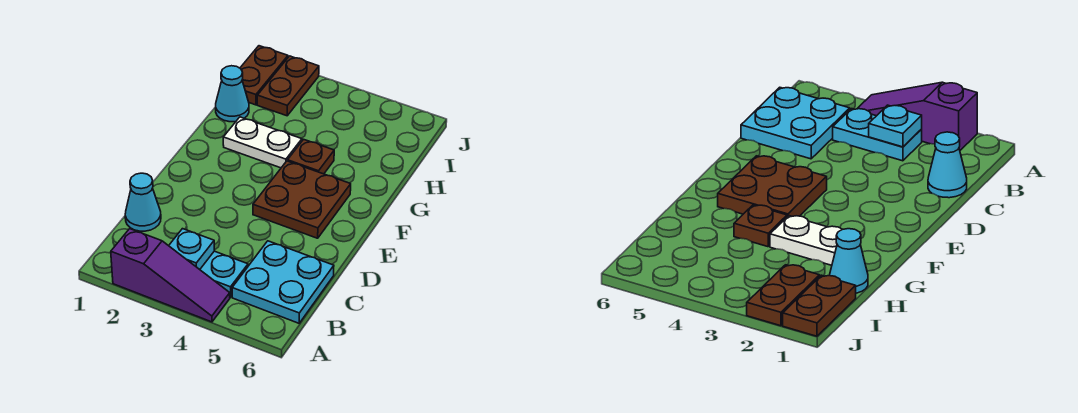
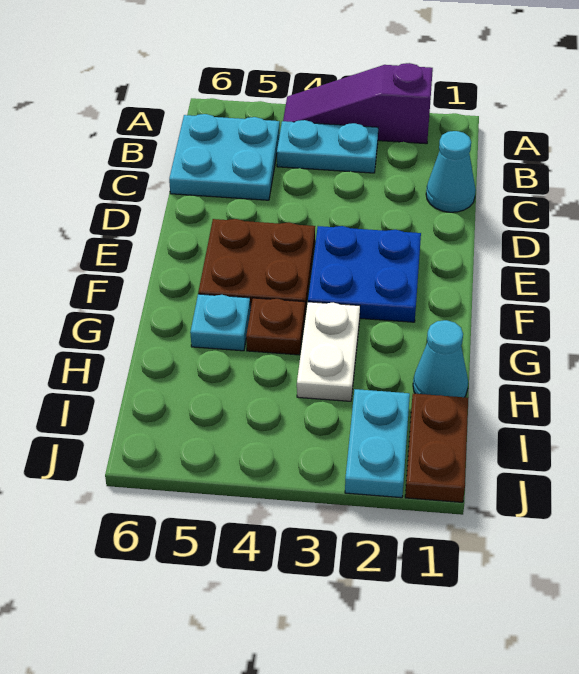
cyan plate B3 level 2 -> cyan plate G5 level 1
none -> blue plate E2:F3 level 1
white plate G2:G3 level 1 -> white plate G3:H3 level 1
brown plate I2:J2 level 1 -> cyan plate I2:J2 level 1

